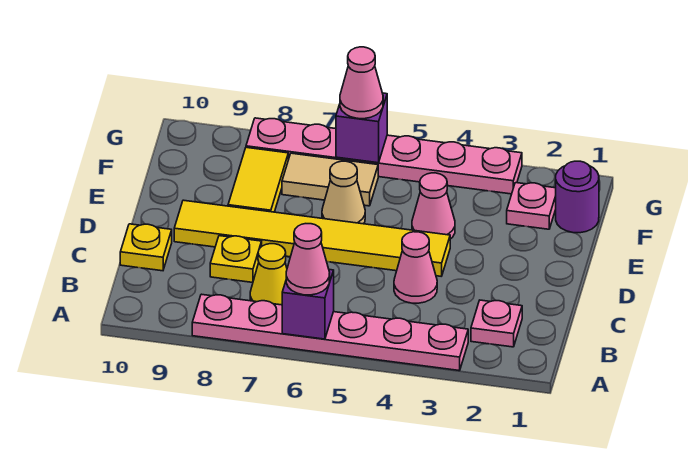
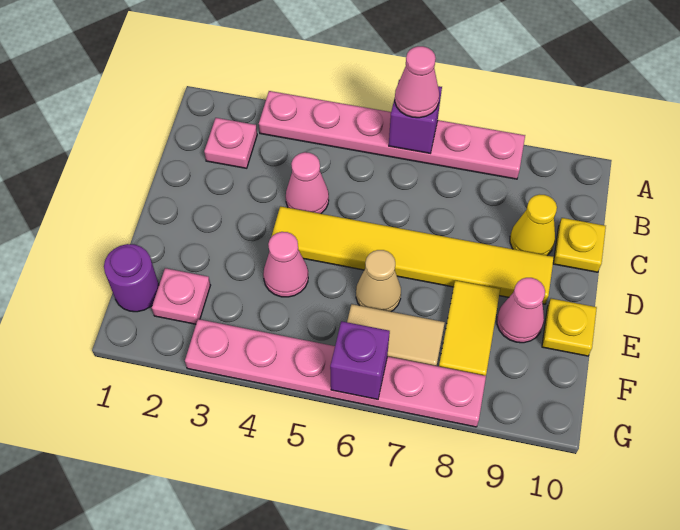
yellow cone B7 level 1 -> yellow cone C9 level 1
yellow plate C8 level 1 -> yellow plate E10 level 1
pink cone G6 level 3 -> pink cone E9 level 1

